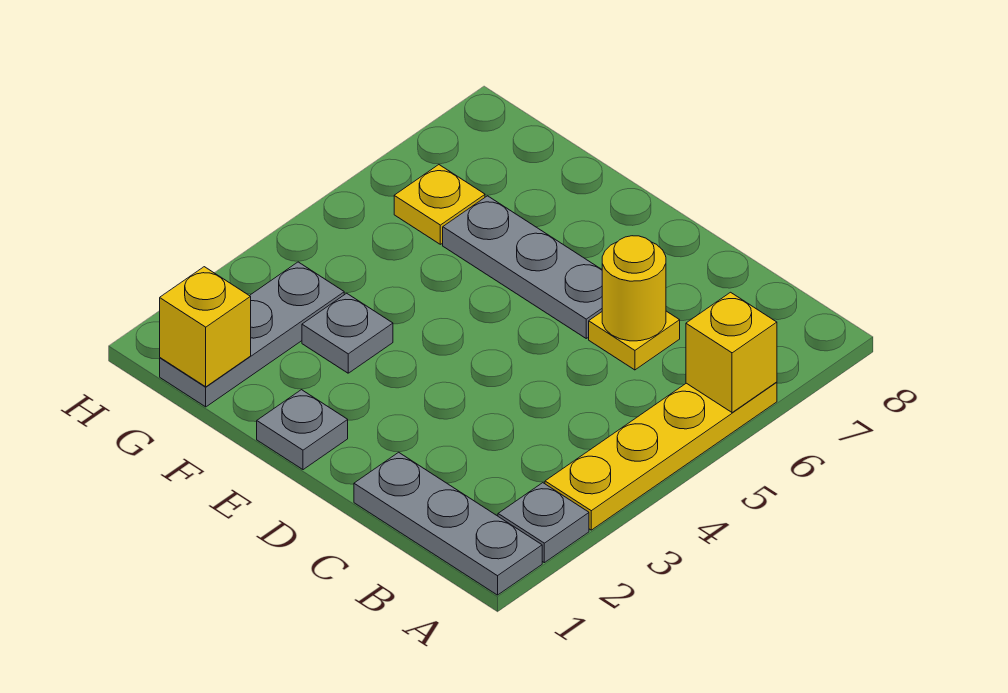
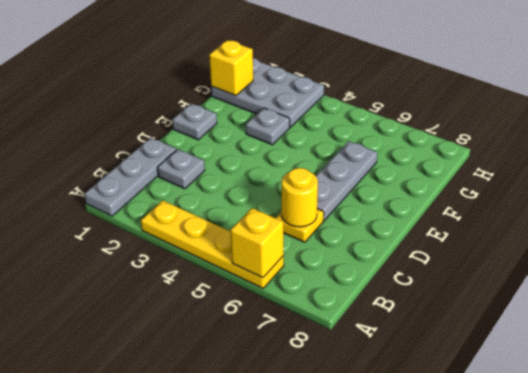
grey plate A2 level 1 -> grey plate C2 level 1
grey plate G1:G3 level 1 -> grey plate G1:H3 level 1
yellow plate G6 level 1 -> none

